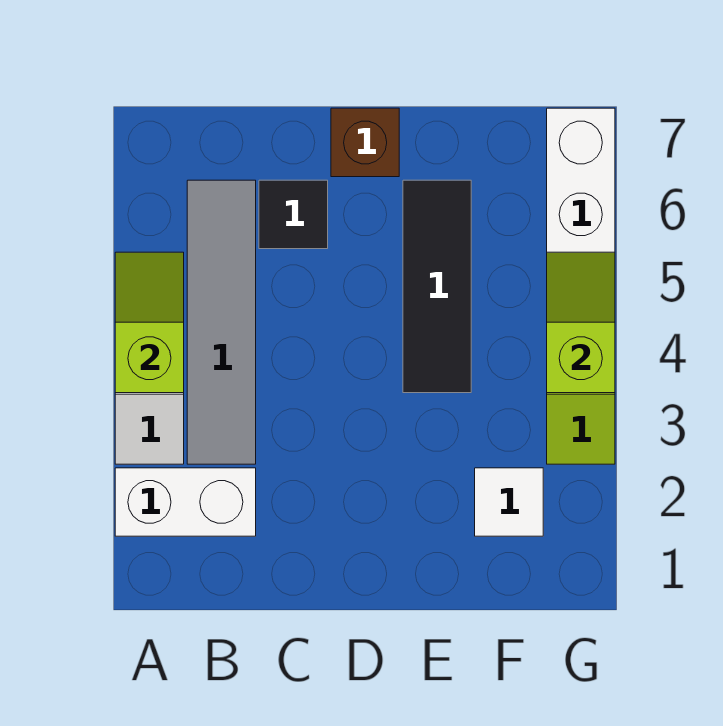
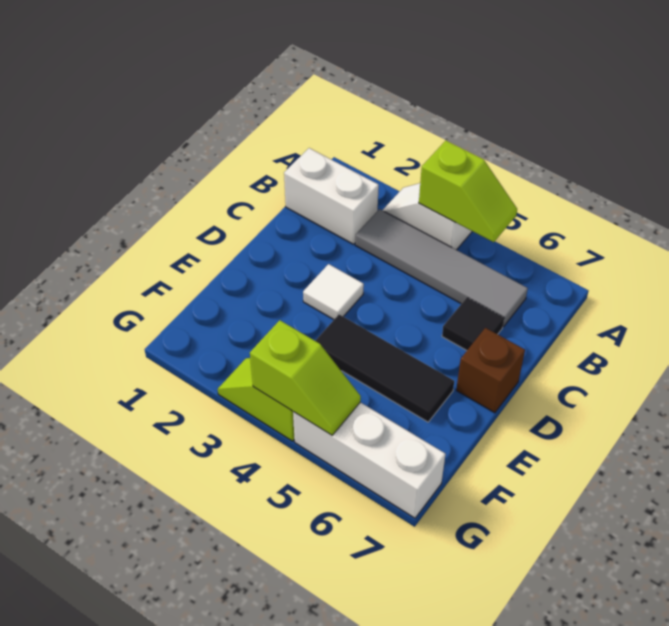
white brick A2:B2 level 1 -> white brick B1:B2 level 1
white tile F2 level 1 -> white tile D3 level 1

